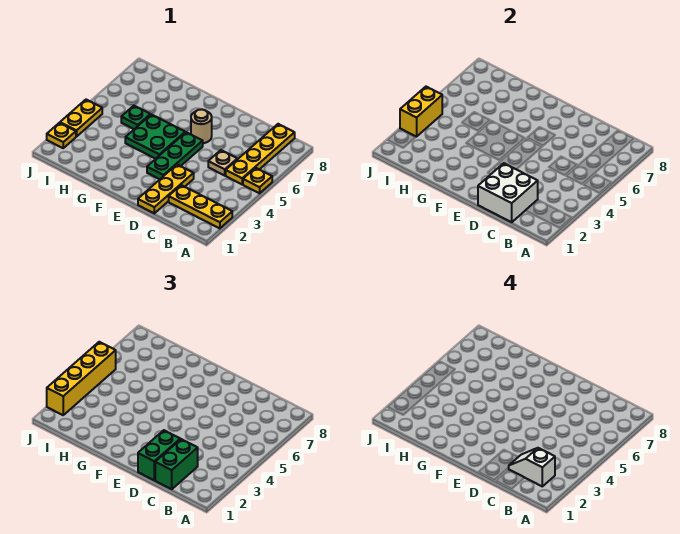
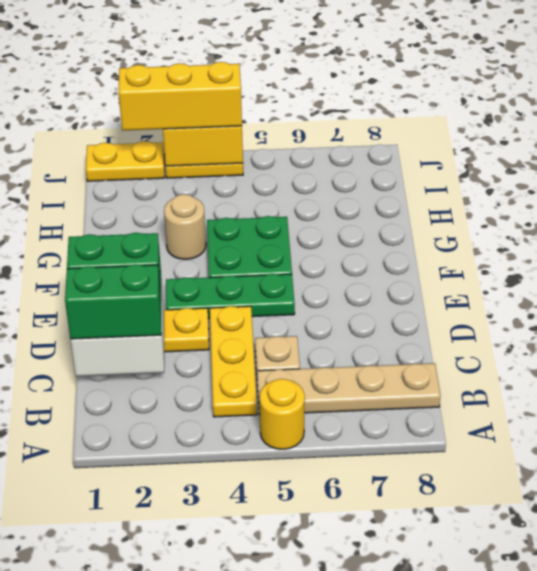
yellow plate A2:C2 level 1 -> yellow plate B4:D4 level 1
yellow plate A5 level 1 -> yellow round brick A5 level 1
white slope B2:C2 level 4 top B -> none
yellow plate B5:B8 level 1 -> tan plate B5:B8 level 1
tan round brick E6 level 1 -> tan round brick G3 level 1
green plate H5 level 1 -> none
yellow plate J2 level 1 -> yellow plate J1:J2 level 1
yellow brick J2:J5 level 3 -> yellow brick J2:J4 level 3

